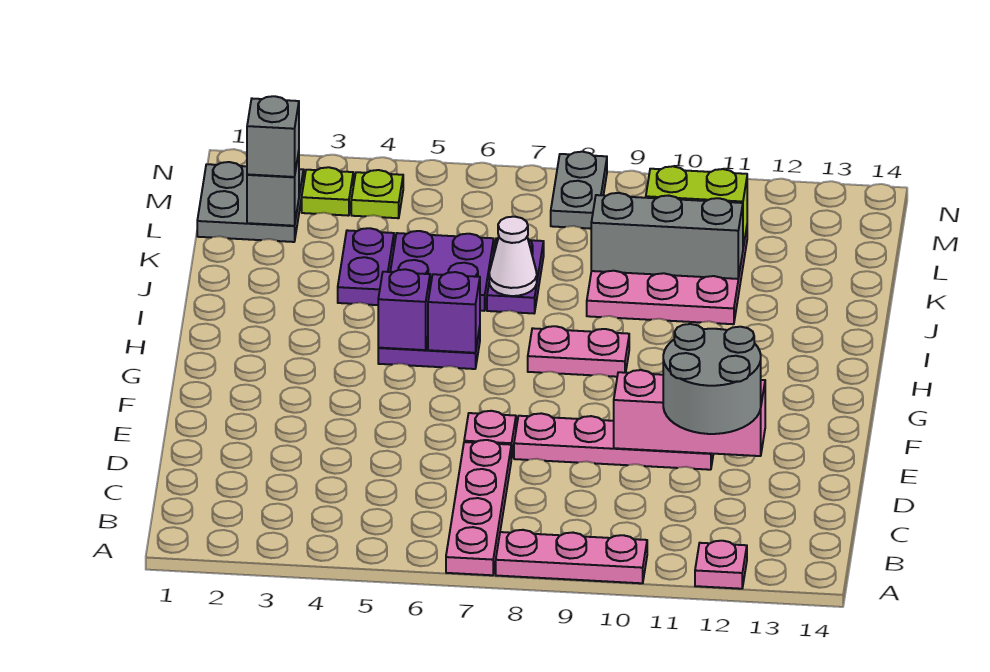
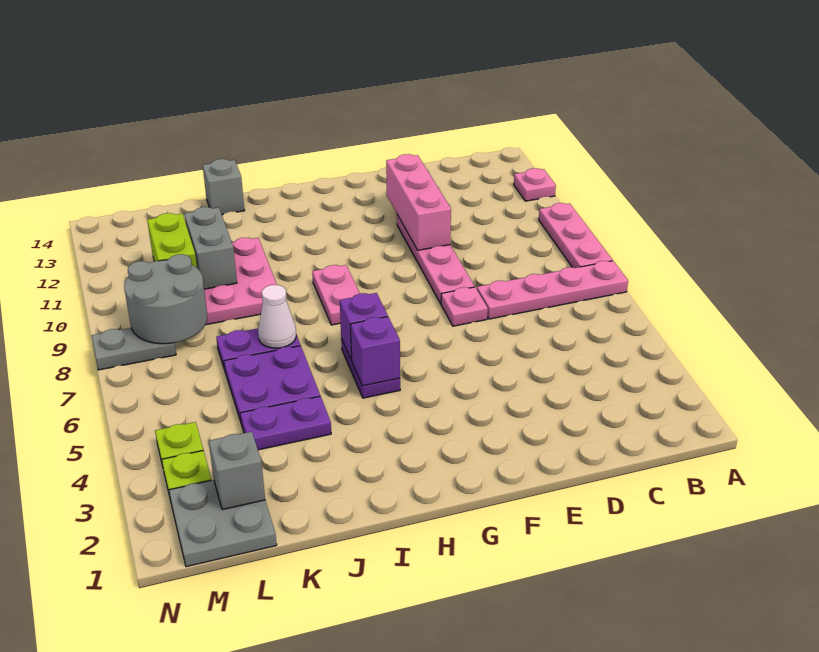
grey round brick D11:E12 level 3 -> grey round brick L8:M9 level 2
grey brick K9:K11 level 2 -> grey brick K10:K11 level 2
grey brick L2 level 3 -> grey brick J14 level 1

